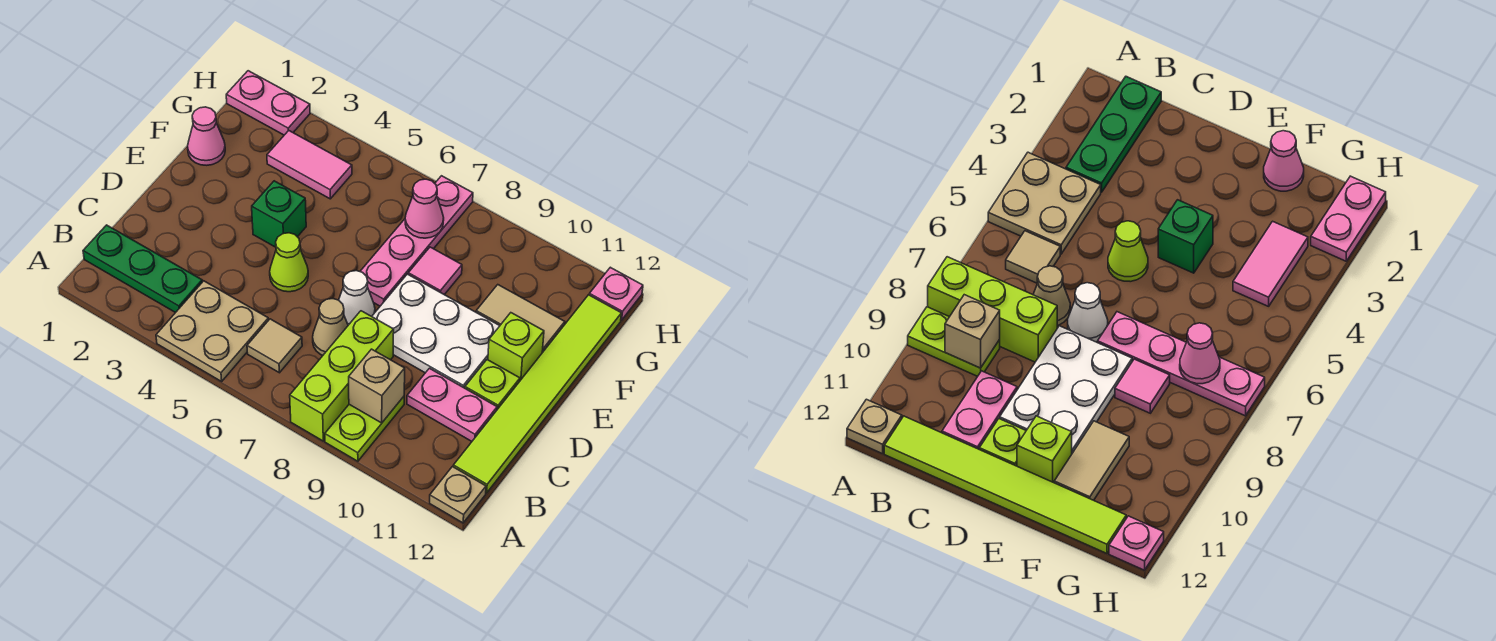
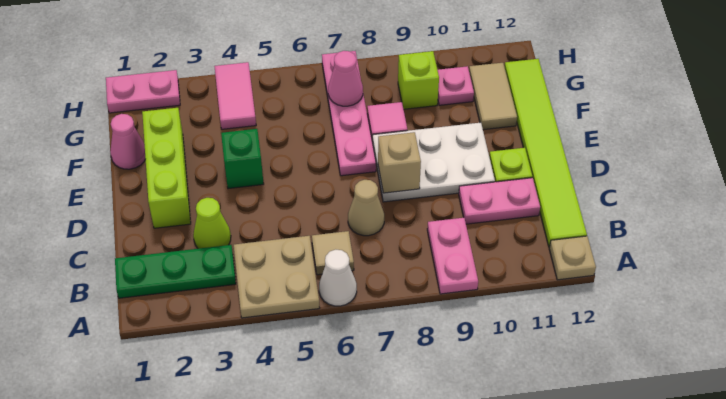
lime brick A8:C8 level 1 -> lime brick D2:F2 level 1
lime plate A9:B9 level 1 -> pink plate A9:B9 level 1
tan brick B9 level 2 -> tan brick D8 level 2
lime cone D5 level 1 -> lime cone C3 level 1
white cone D7 level 1 -> white cone A6 level 1
lime brick E11 level 1 -> lime brick G9 level 1
tan tile F10:F11 level 1 -> tan tile F11:G11 level 1
pink tile G3:G4 level 1 -> pink tile G4:H4 level 1
pink plate H12 level 1 -> pink plate G10 level 1

